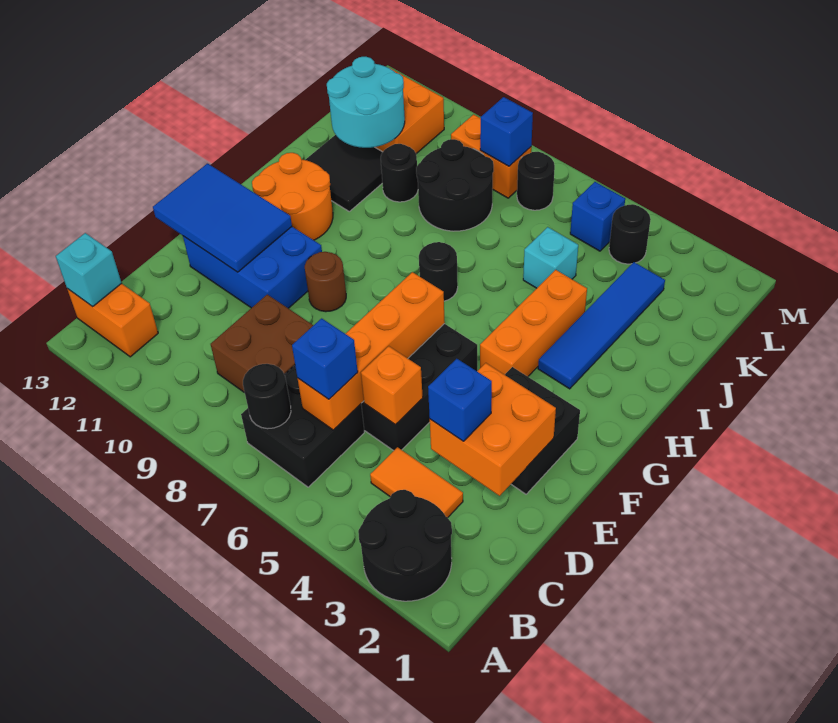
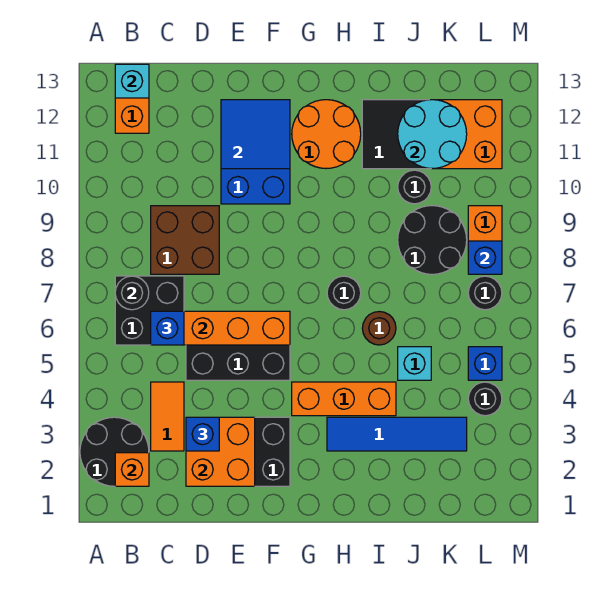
orange brick D5 level 2 -> orange brick B2 level 2
blue tile E11:F13 level 2 -> blue tile E11:F12 level 2
brown round brick F9 level 1 -> brown round brick I6 level 1

